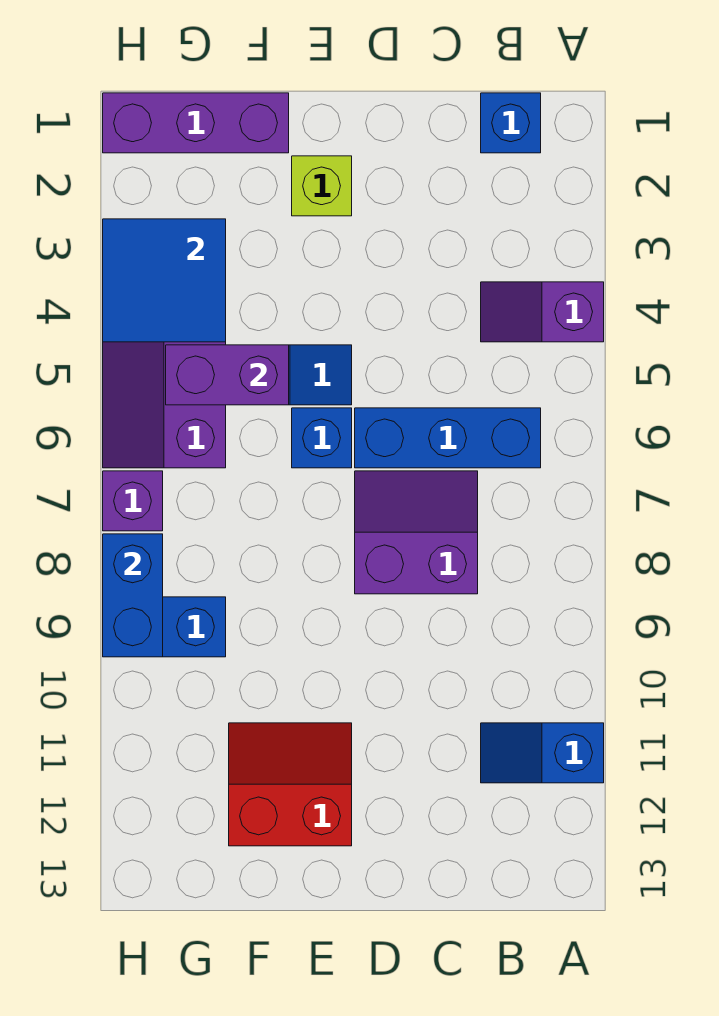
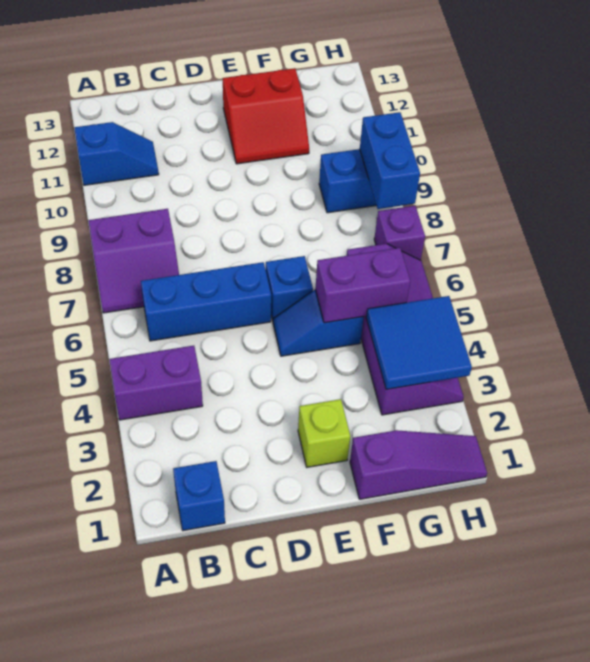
purple slope A4:B4 level 1 top A -> purple brick A4:B4 level 1
purple slope C7:D8 level 1 top 8 -> purple slope A7:B8 level 1 top 8
purple brick F1:H1 level 1 -> purple slope F1:H1 level 1 top F

